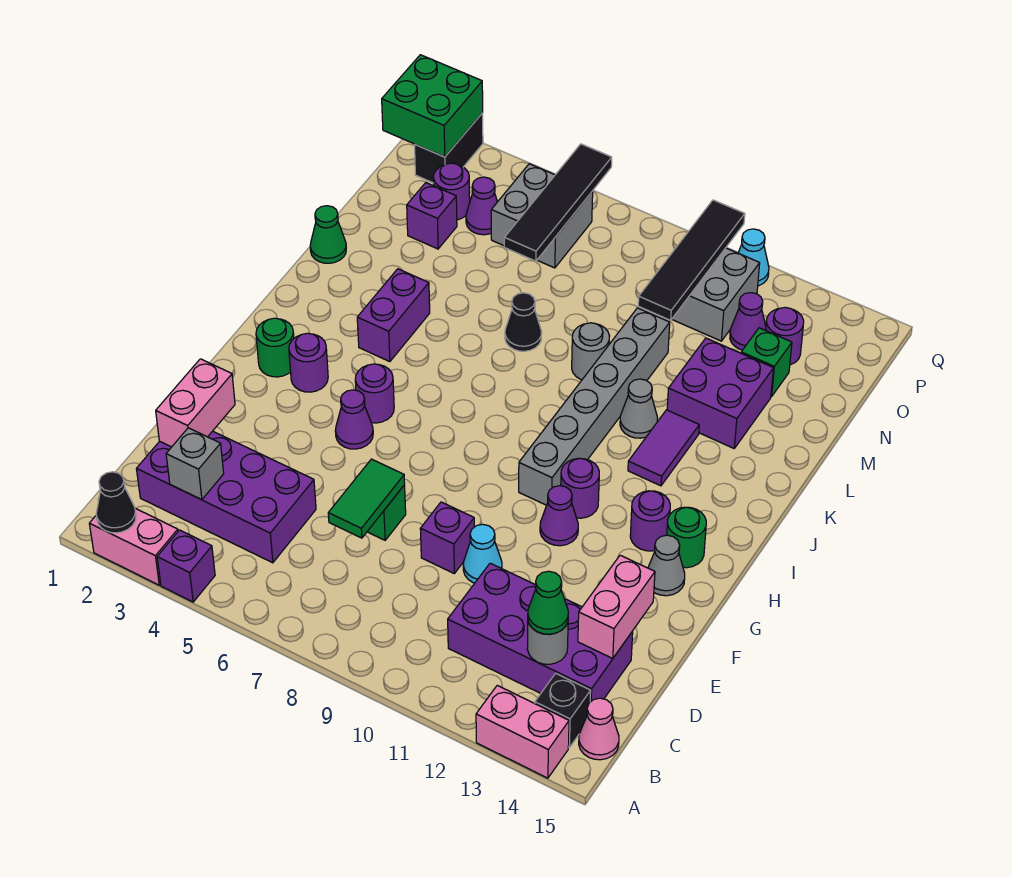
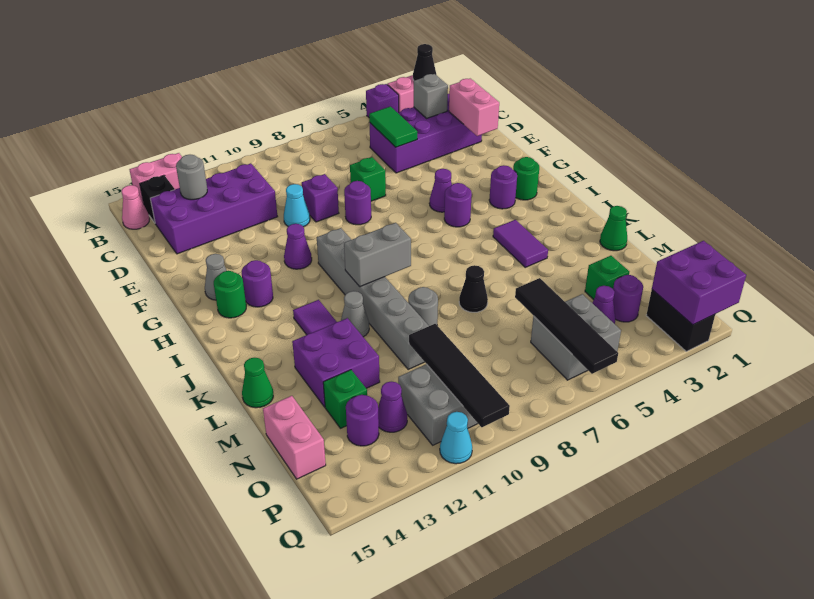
green cone C13 level 3 -> green cone L15 level 1
green tile D7:E7 level 2 -> green tile C5:D5 level 2
pink brick D14:E14 level 2 -> pink brick N15:O15 level 1
purple round brick H11 level 1 -> purple round brick F8 level 1
purple brick J4:K4 level 1 -> purple tile J4:K4 level 1
none -> grey brick J9:J10 level 2
purple brick N3 level 1 -> green brick N3 level 1
green brick P1:Q2 level 2 -> purple brick P1:Q2 level 2

